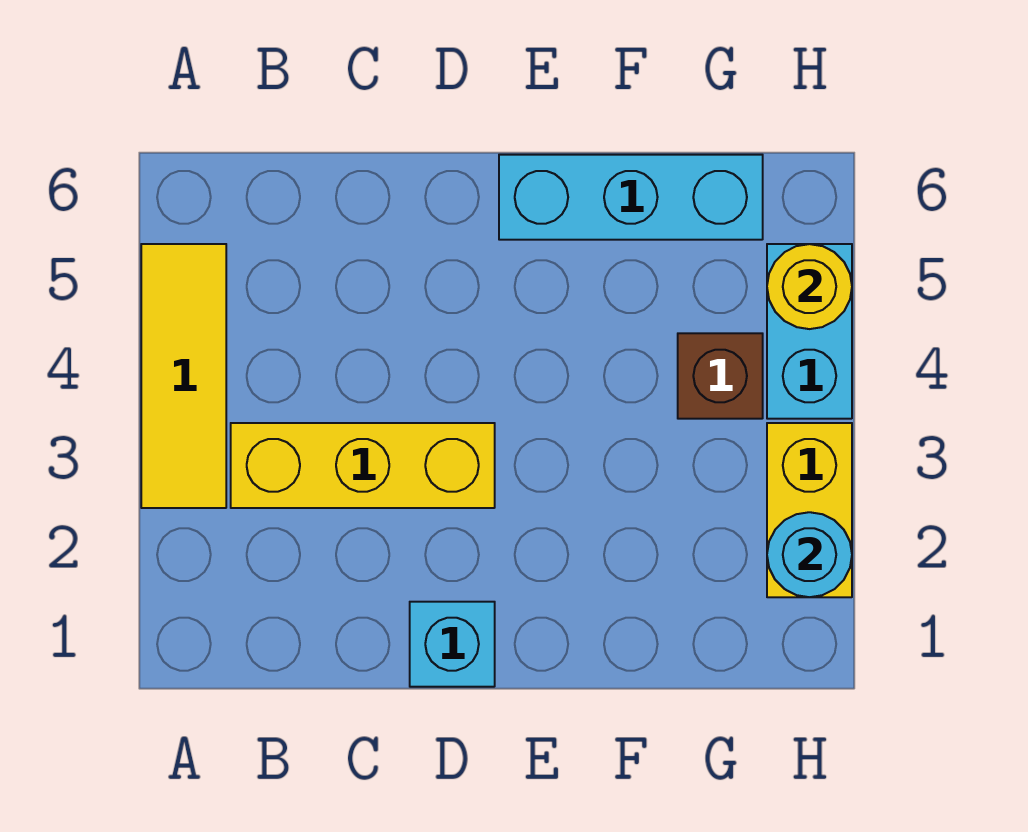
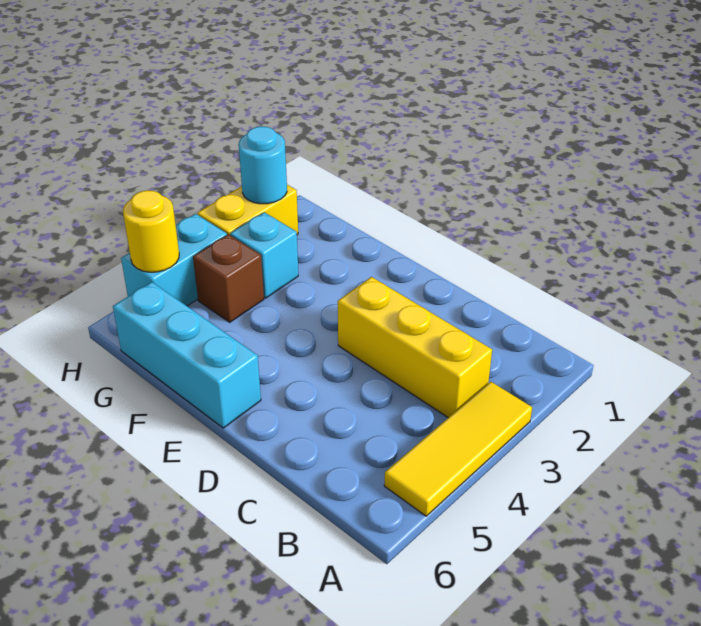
cyan brick D1 level 1 -> cyan brick G3 level 1

